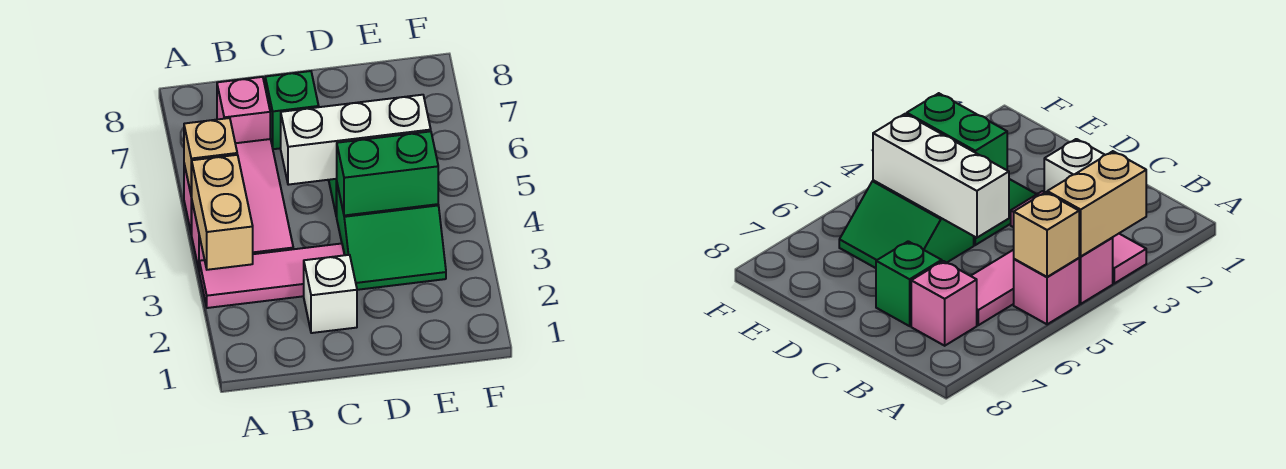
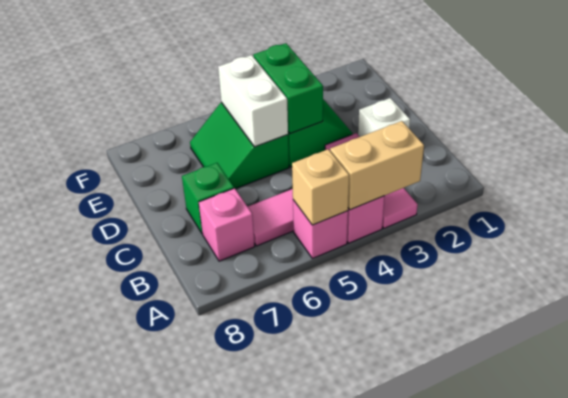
white brick C5:E5 level 2 -> white brick D5:E5 level 2

